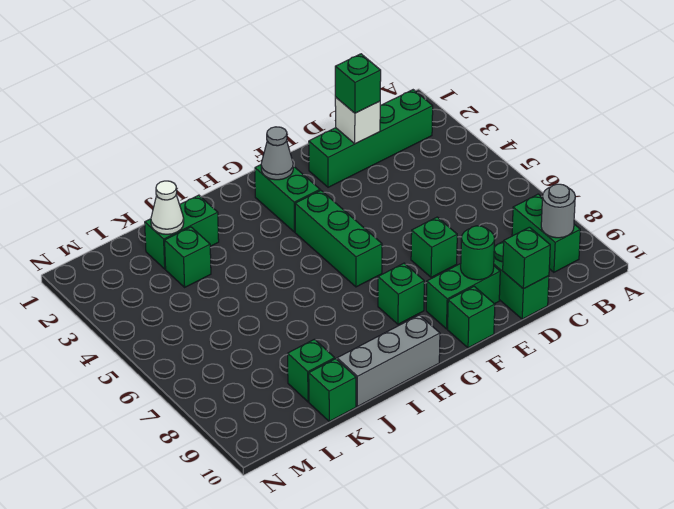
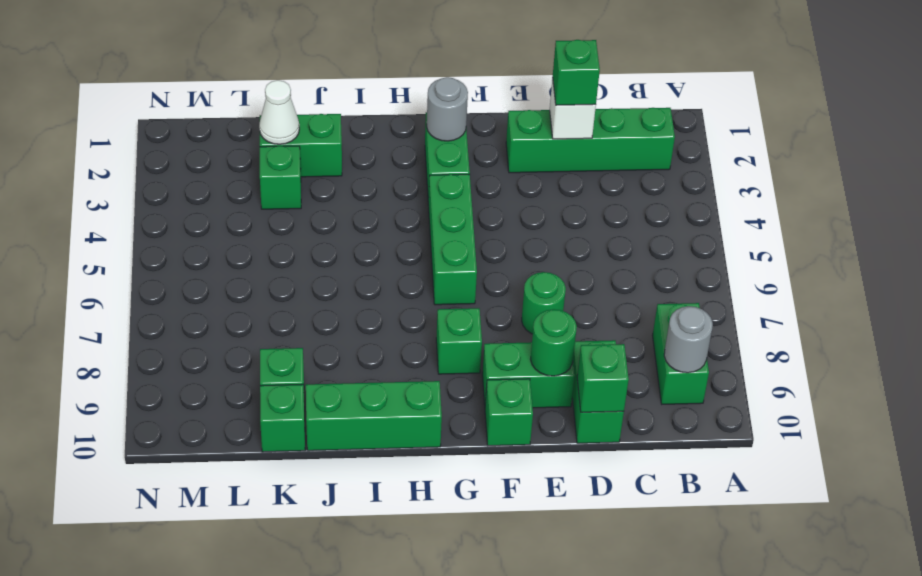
green brick E7 level 1 -> green round brick E7 level 1
grey cone G2 level 2 -> grey round brick G2 level 2
grey brick H10:J10 level 1 -> green brick H10:J10 level 1

